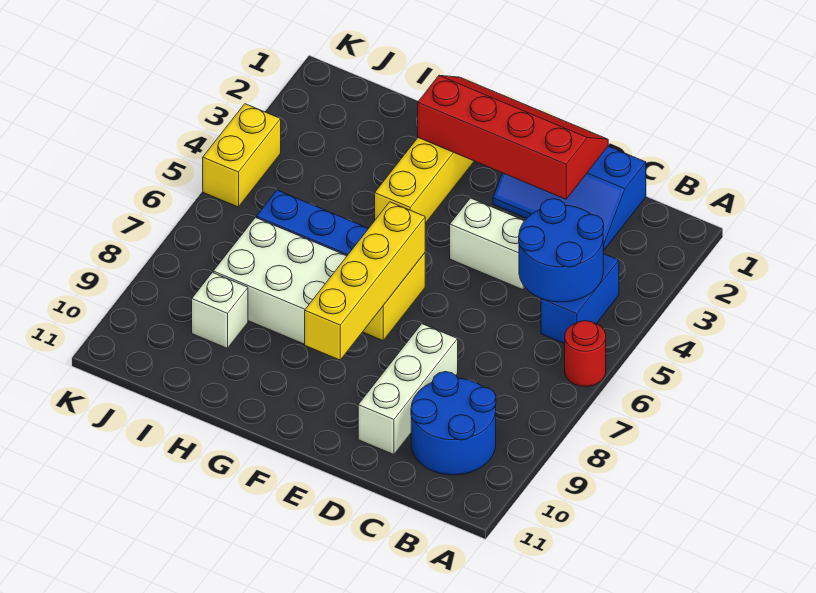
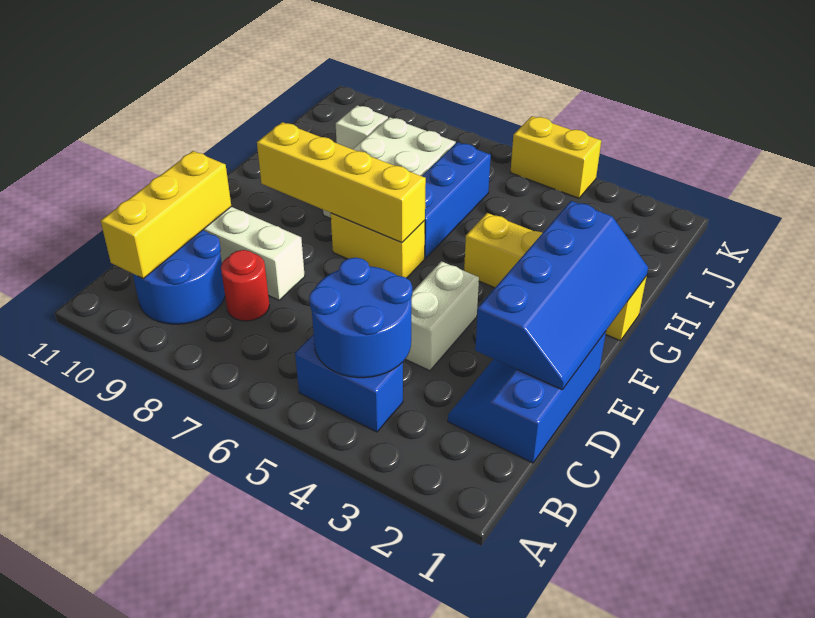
red round brick A6 level 1 -> red round brick C8 level 1
none -> yellow brick B10:D10 level 2
red slope D1:G2 level 2 top 2 -> blue slope D1:G2 level 2 top 2

